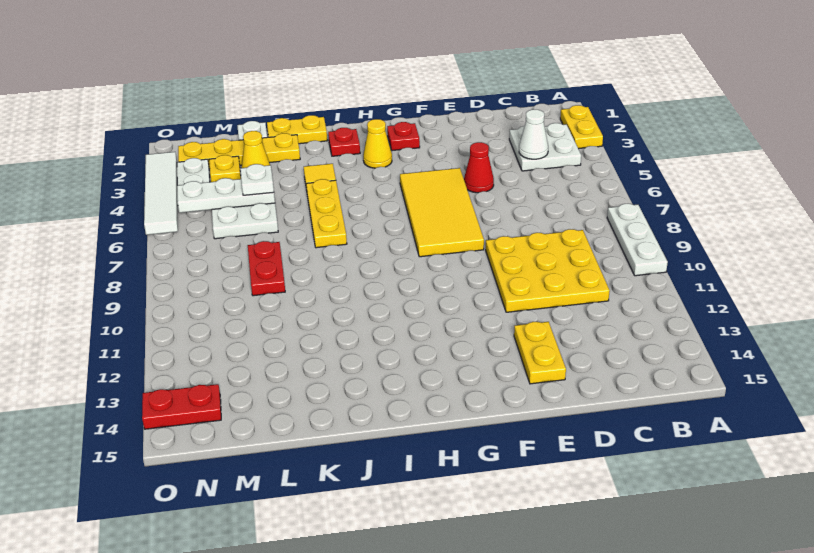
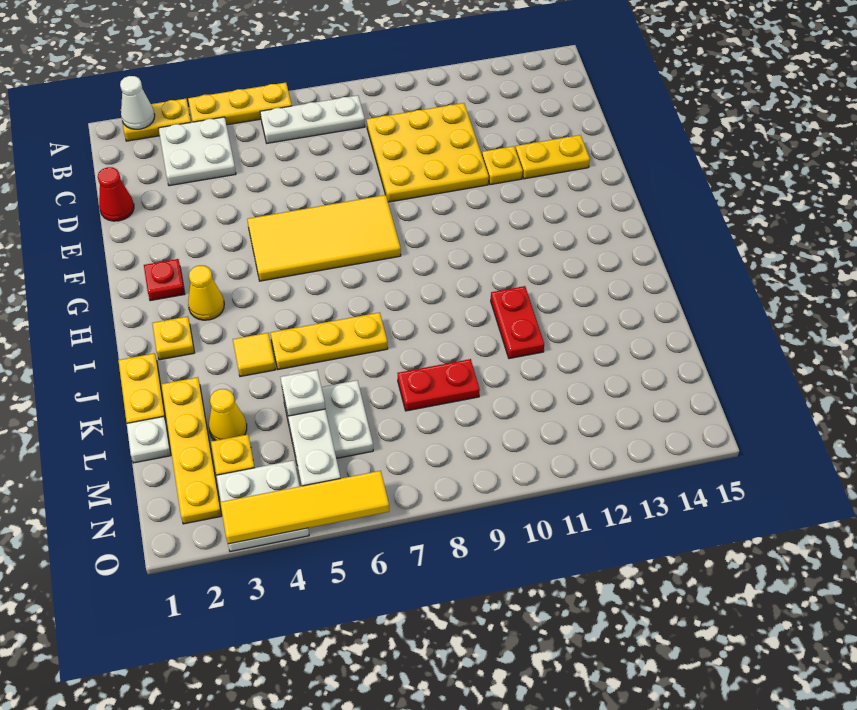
none -> yellow plate A4:A6 level 1
white plate A8:A10 level 1 -> white plate B6:B8 level 1
white cone C4 level 2 -> white cone A2 level 2
red cone E5 level 1 -> red cone D1 level 1
none -> yellow plate E12 level 1
red plate I2 level 1 -> yellow plate I2 level 1
red plate N14:O14 level 1 -> red plate J11:K11 level 1
white tile O3:O6 level 2 -> yellow tile O3:O6 level 2

